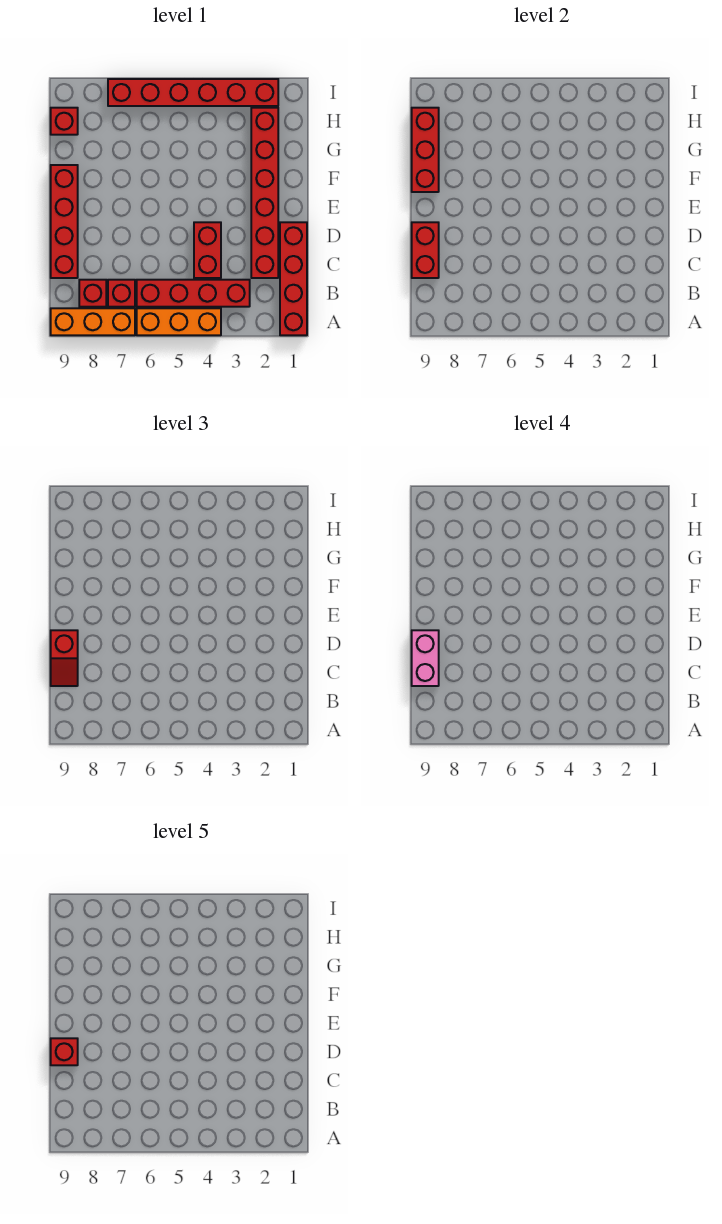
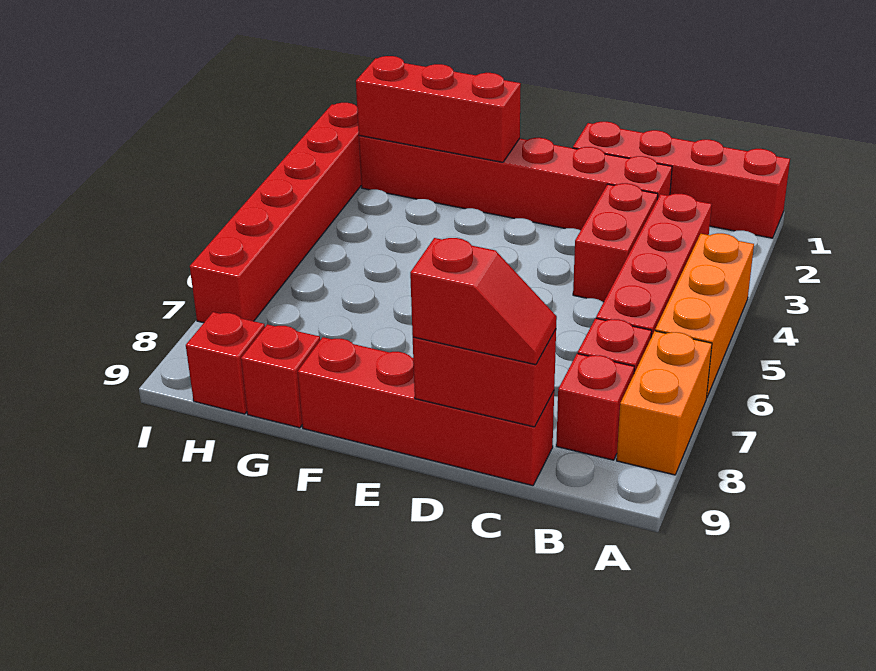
orange brick A7:A9 level 1 -> orange brick A7:A8 level 1
red brick C4:D4 level 1 -> red brick C3:C4 level 1
pink brick C9:D9 level 4 -> none
red brick D9 level 5 -> red brick G9 level 1
red brick F9:H9 level 2 -> red brick F2:H2 level 2

